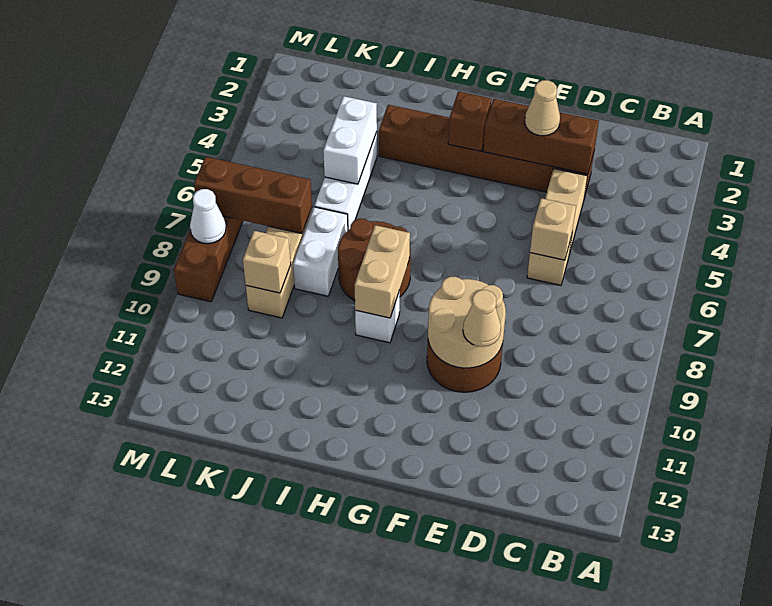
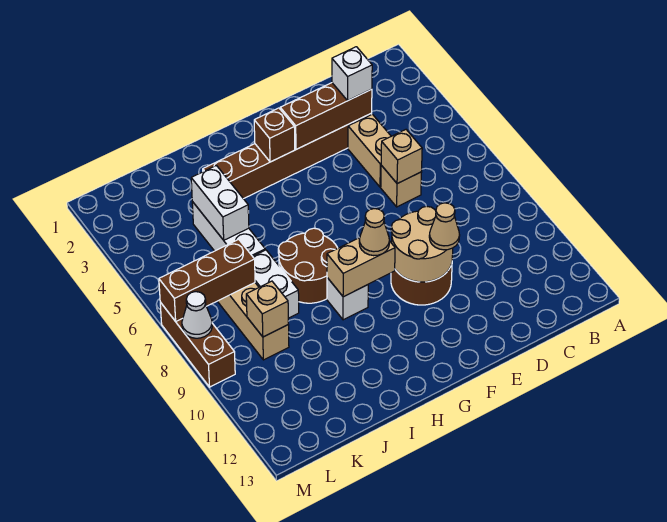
none -> white brick D3 level 3
tan cone E3 level 3 -> tan cone G9 level 3
tan brick H8:H9 level 2 -> tan brick G9:H9 level 2

